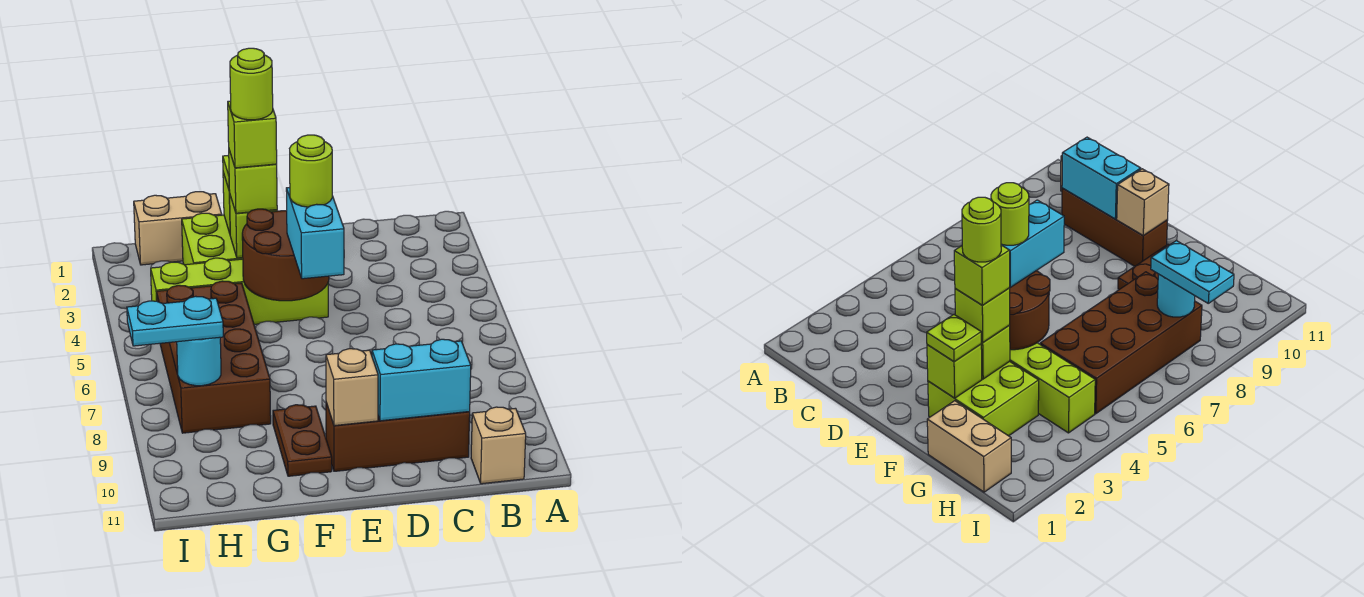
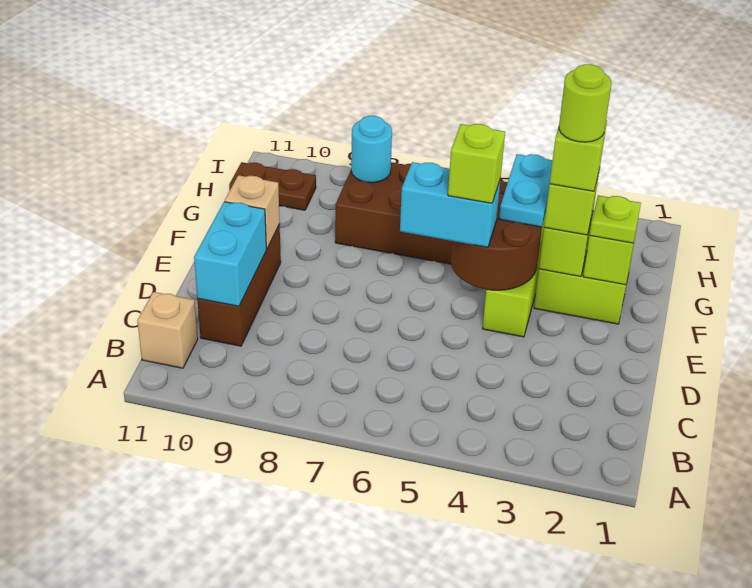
lime round brick E5 level 4 -> lime brick E5 level 4
brown plate F9:F10 level 1 -> brown plate H10:H11 level 1
tan brick G1:H1 level 1 -> none
cyan plate H8:I8 level 3 -> cyan plate F4:G4 level 3

